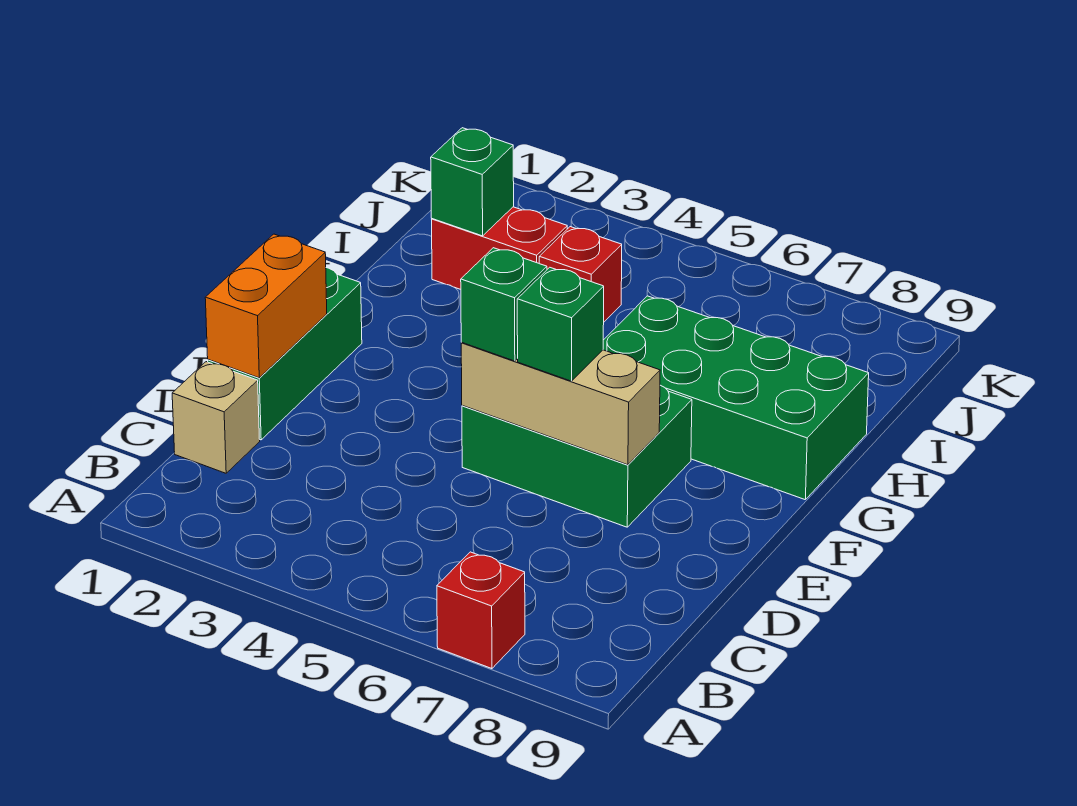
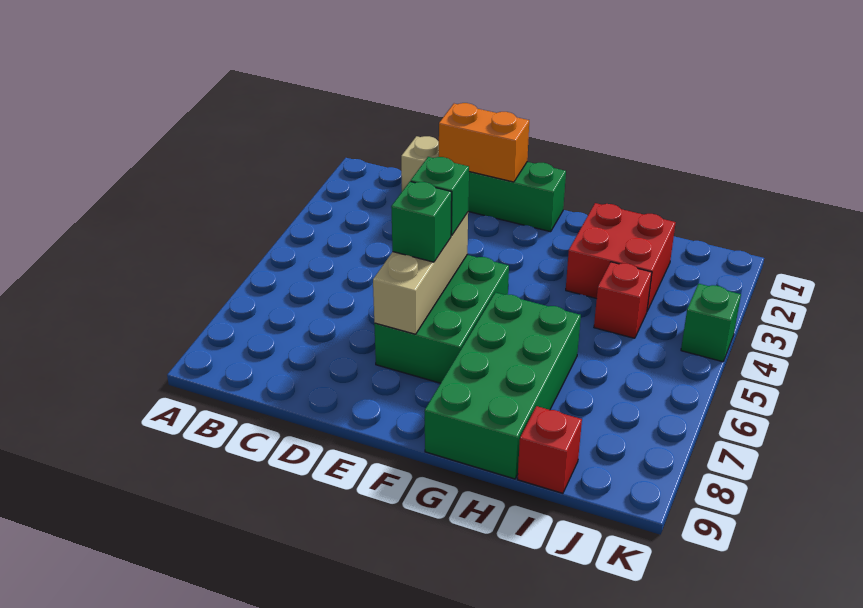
red brick A7 level 1 -> red brick I9 level 1
red brick I2:I3 level 1 -> red brick H2:I3 level 1
green brick I2 level 2 -> green brick K4 level 1

